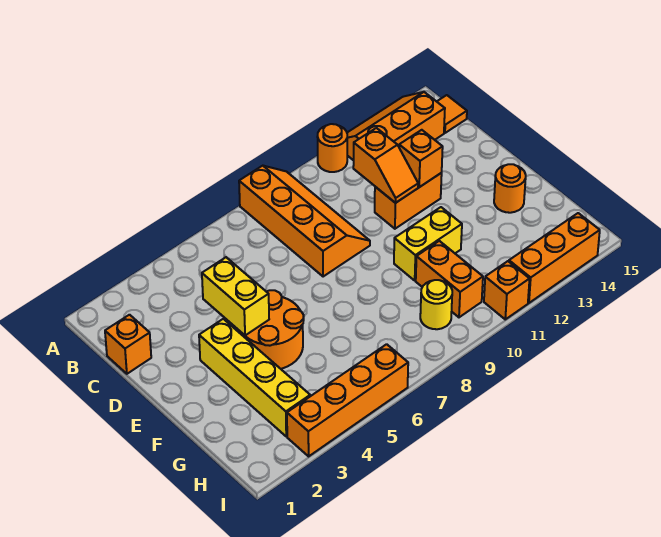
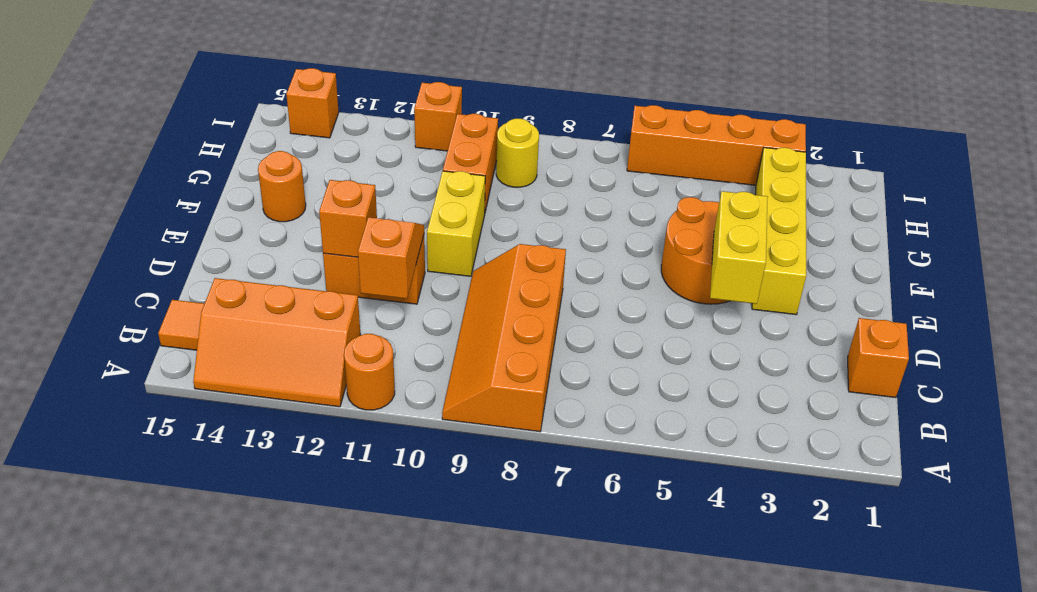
yellow brick F10:F11 level 1 -> yellow brick E10:F10 level 1
orange brick I12:I14 level 1 -> orange brick I14 level 1

